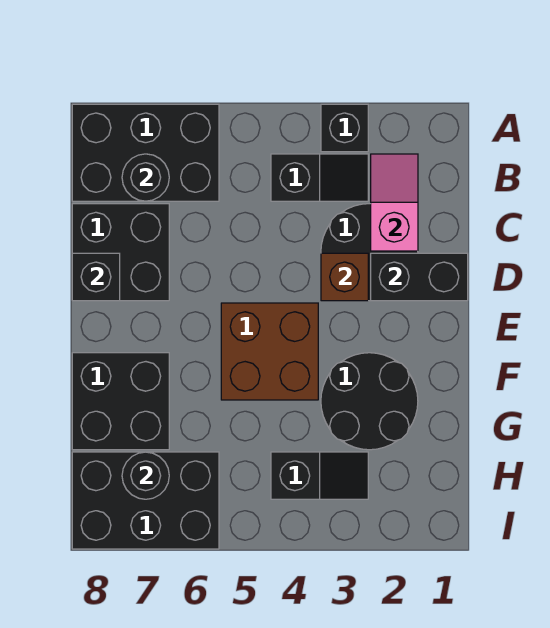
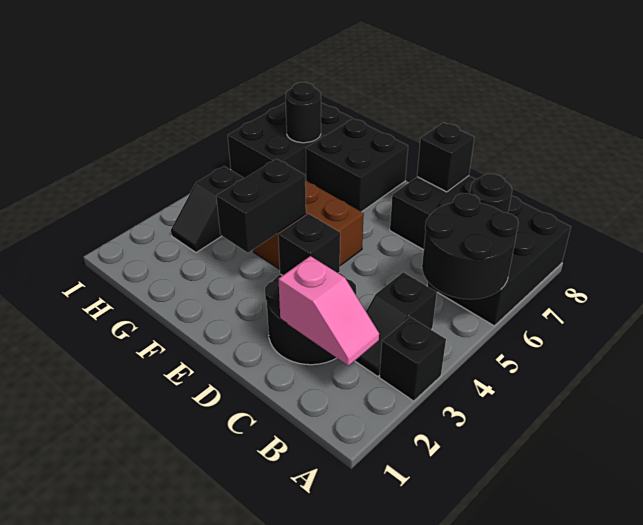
black brick D1:D2 level 2 -> black brick F3:F4 level 2
brown brick D3 level 2 -> black brick D3 level 2
black round brick F2:G3 level 1 -> black round brick A5:B6 level 2

